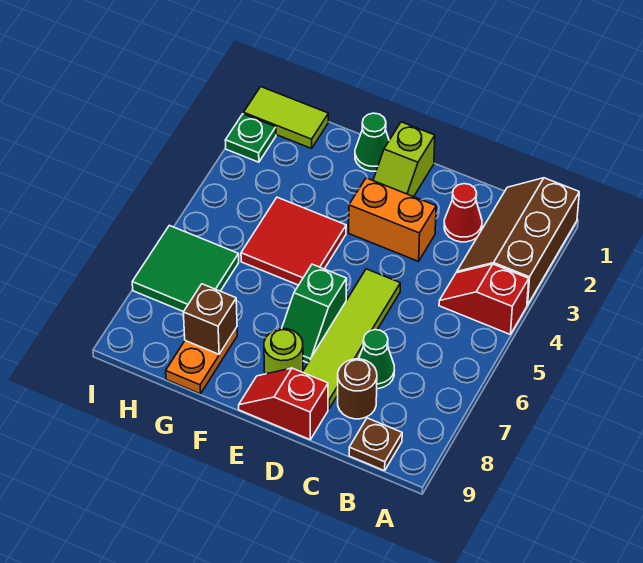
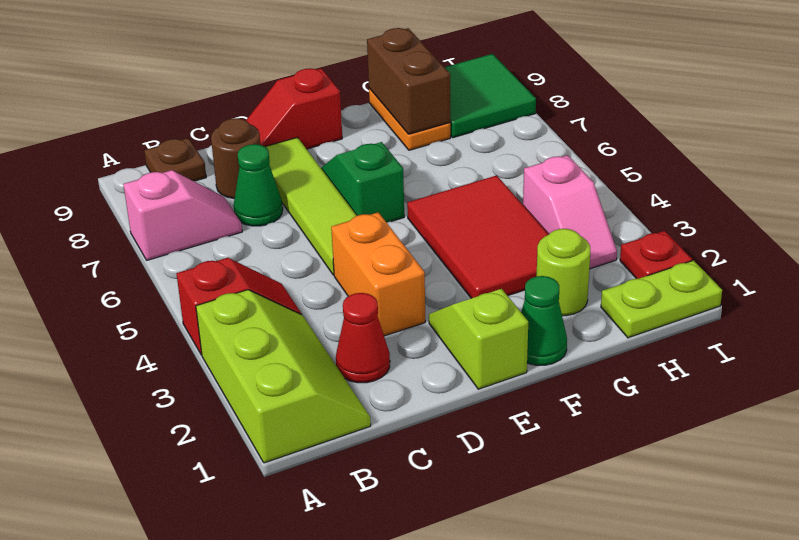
brown slope A1:B3 level 1 top A -> lime slope A1:B3 level 1 top A
none -> pink slope A7:B7 level 1 top A
orange brick D3:E3 level 1 -> orange brick D3:D4 level 1
red slope D9:E9 level 1 top D -> red slope D9:E9 level 1 top E
lime round brick E8 level 1 -> lime round brick G2 level 1
red tile F4:G5 level 1 -> red tile F3:G5 level 1
brown brick G8 level 2 -> brown brick G8:G9 level 2
lime tile H1:I1 level 1 -> lime plate H1:I1 level 1
none -> pink slope H3:H4 level 1 top 4
green tile H6:I7 level 1 -> green tile H8:I9 level 1
green plate I2 level 1 -> red plate I2 level 1

